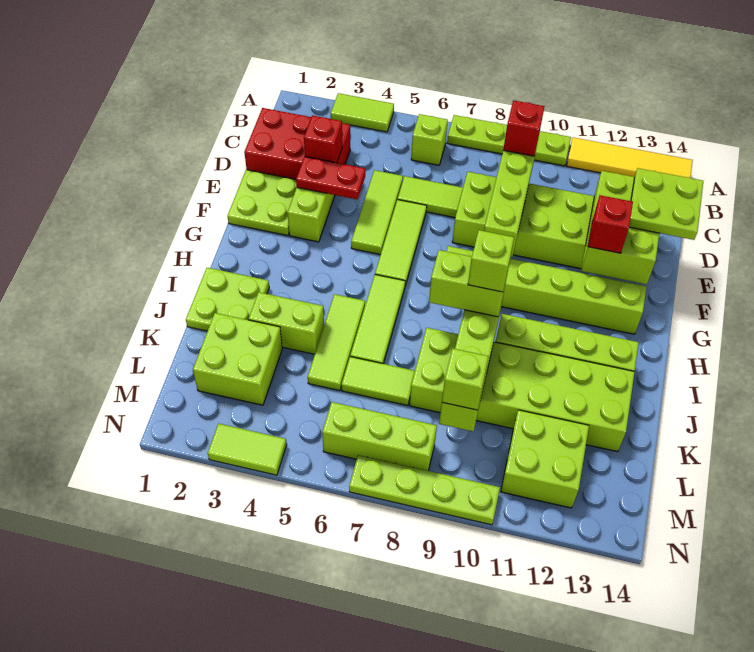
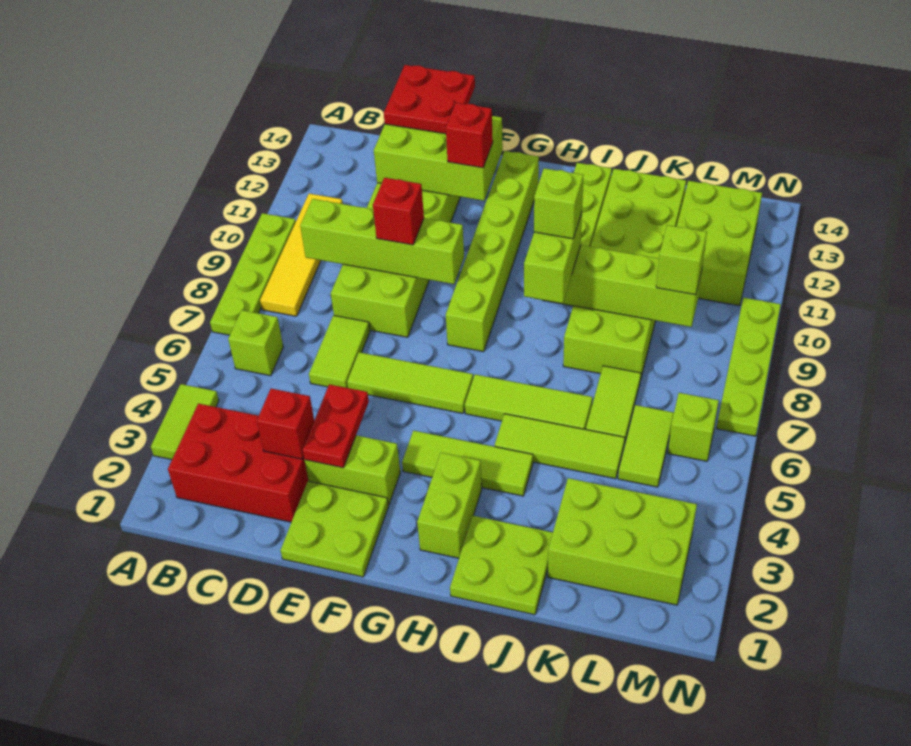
yellow tile A11:A14 level 1 -> yellow tile B8:B11 level 1
red brick C1:D3 level 1 -> red brick B2:D3 level 1
red brick C9 level 3 -> red brick E9 level 3
lime tile D5:F5 level 1 -> lime tile G4:I4 level 1
lime plate D13:E14 level 3 -> red plate D13:E14 level 3
lime brick J3:J4 level 1 -> lime brick H2:H3 level 1
lime brick K2:L3 level 1 -> lime brick K2:M3 level 1
lime brick L11:M12 level 1 -> lime brick L11:M13 level 1
lime brick M6:M8 level 1 -> lime brick M6 level 1
lime tile N3:N4 level 1 -> lime tile L5:L6 level 1

